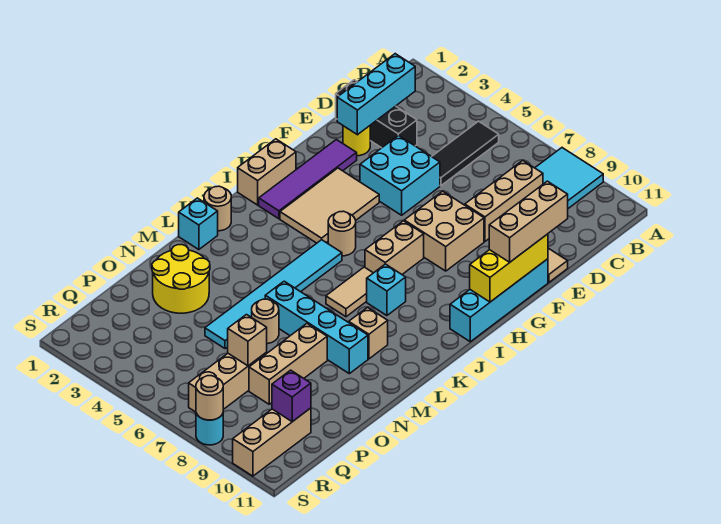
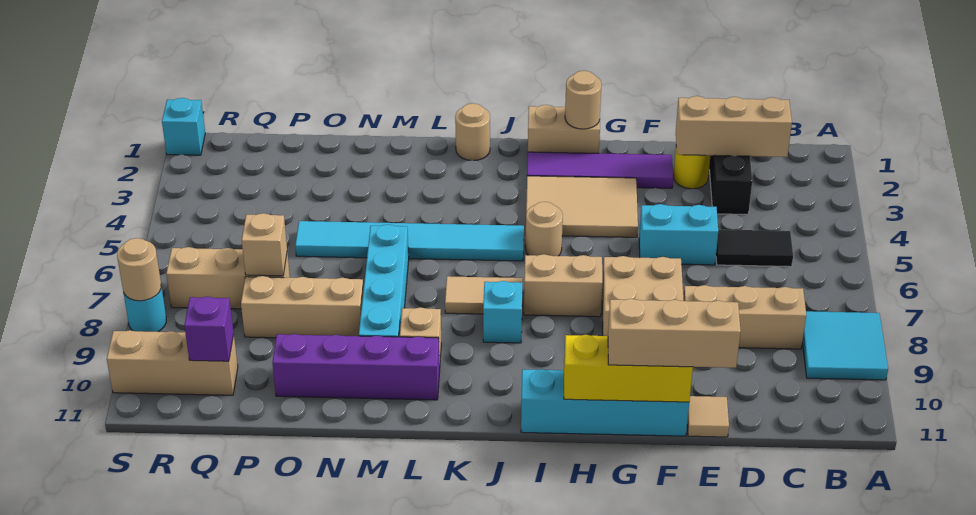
black tile B5:D5 level 1 -> black tile C5:D5 level 1
cyan brick C2:E2 level 2 -> tan brick C2:E2 level 2
cyan brick E4:F5 level 1 -> cyan brick E5:F5 level 1
cyan brick L1 level 1 -> cyan brick S1 level 1
none -> purple brick L10:O10 level 1
yellow round brick N2:O3 level 1 -> none
tan round brick N6 level 1 -> tan round brick H1 level 2

